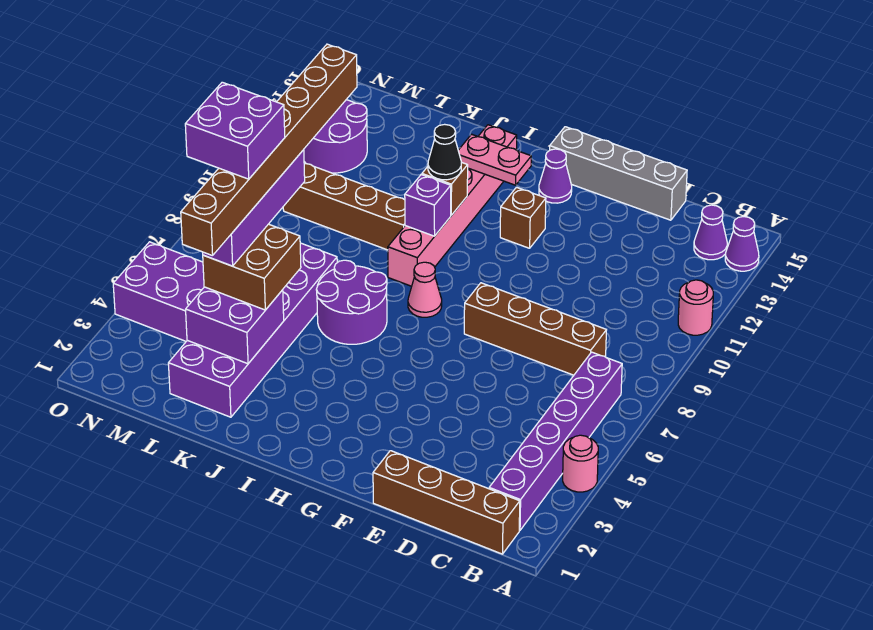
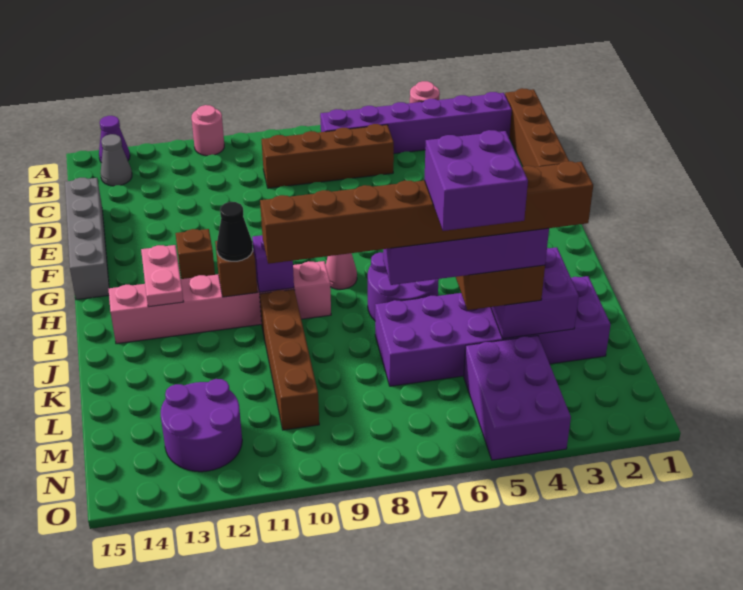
purple cone B14 level 1 -> grey cone B14 level 1
brown brick C8:F8 level 1 -> brown brick C6:C9 level 1
purple cone G14 level 1 -> none

